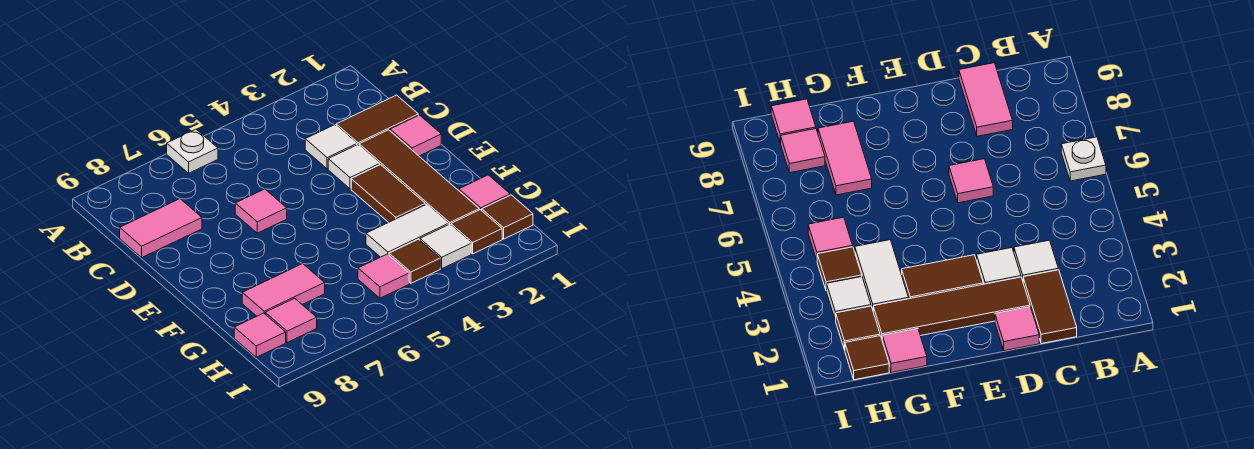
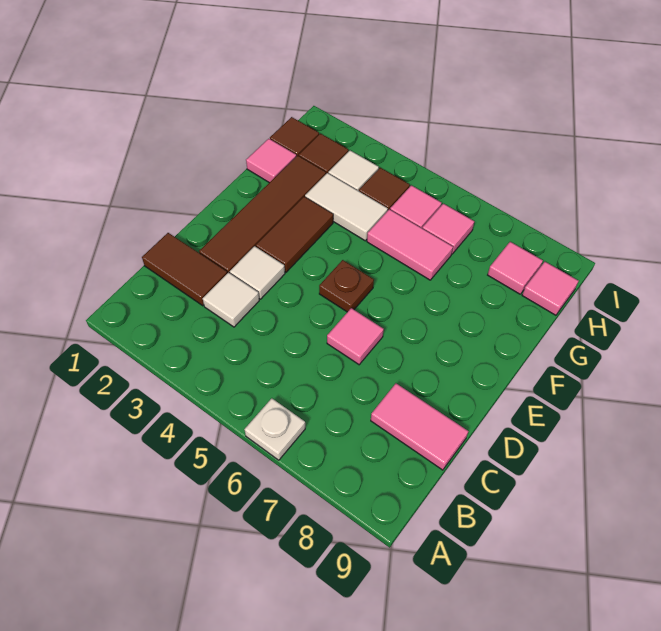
pink tile D1 level 1 -> pink tile H6 level 1
none -> brown plate E5 level 1
pink tile G7:G8 level 1 -> pink tile G5:G6 level 1

